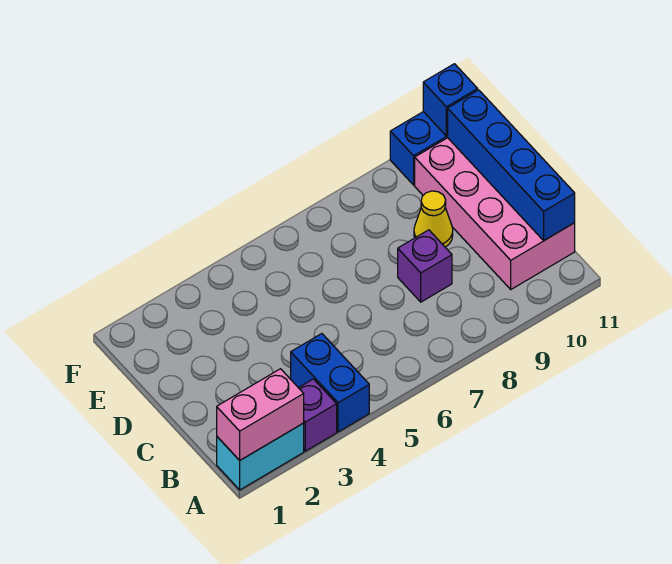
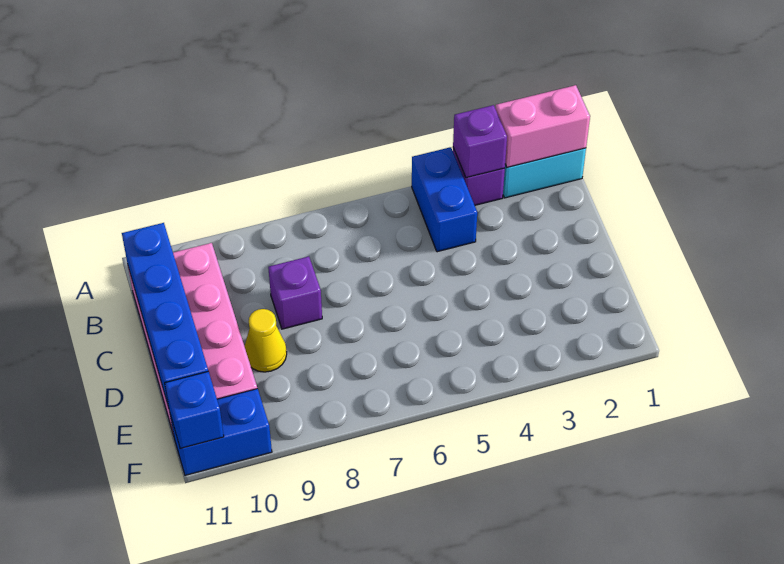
none -> purple brick A3 level 2

